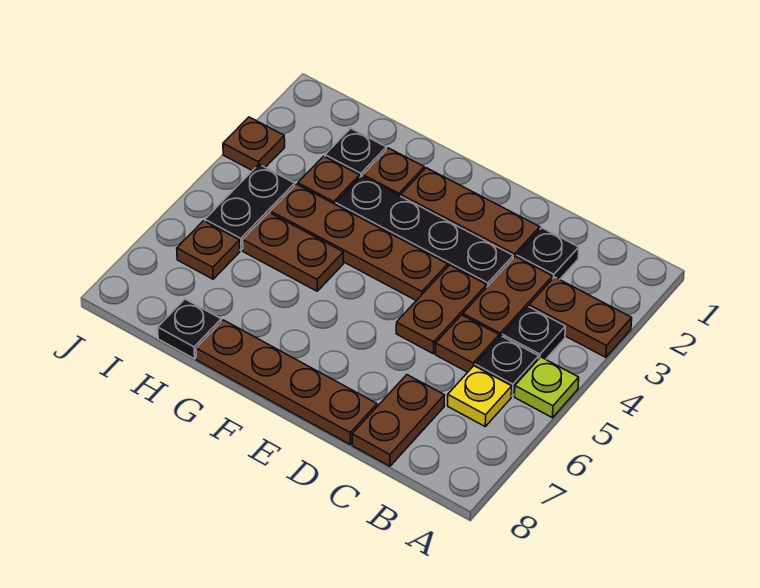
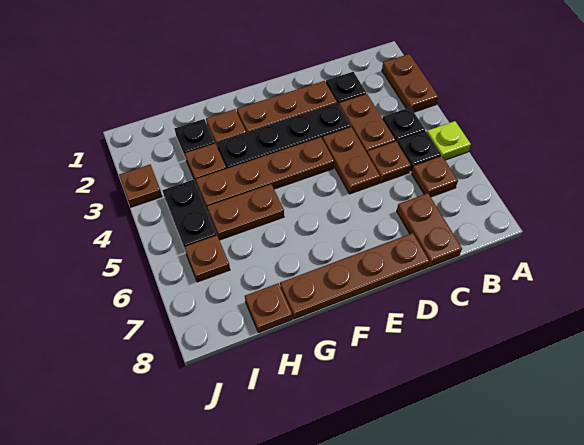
brown plate A3:B3 level 1 -> brown plate A2:A3 level 1
yellow plate B6 level 1 -> brown plate B6 level 1
black plate H8 level 1 -> brown plate H8 level 1

